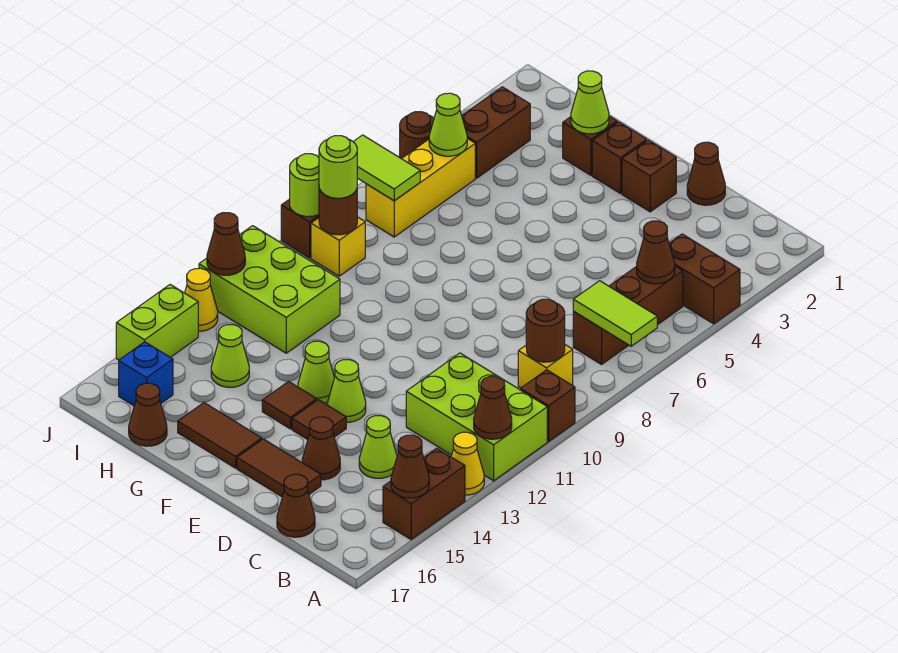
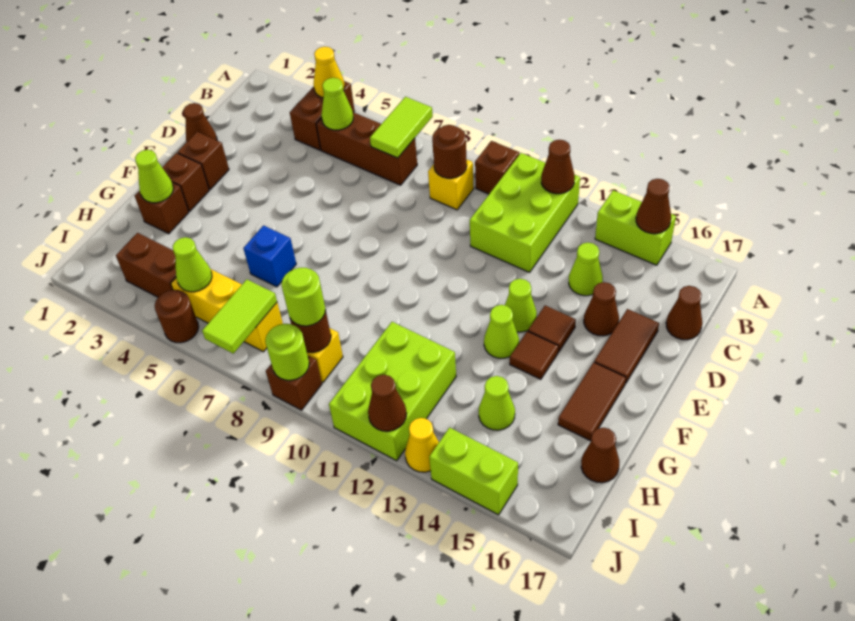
yellow cone A13 level 1 -> yellow cone A4 level 2
brown brick A14:A15 level 1 -> lime brick A14:A15 level 1
brown cone B5 level 2 -> lime cone B5 level 2
blue brick I16 level 1 -> blue brick G6 level 1

